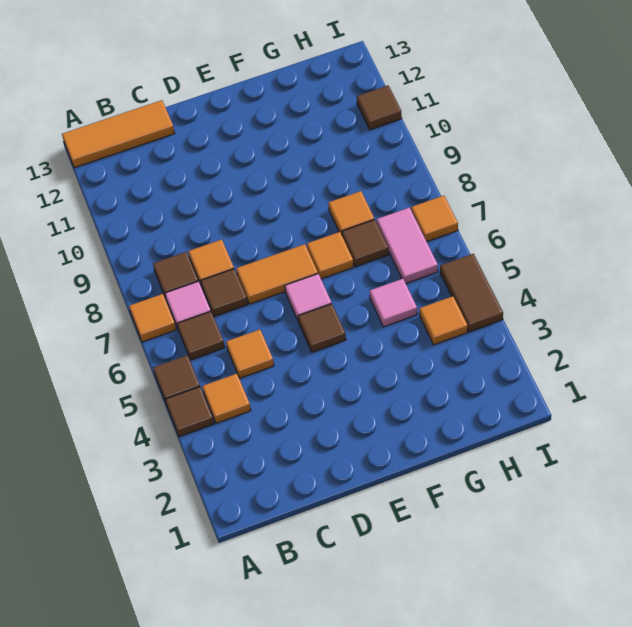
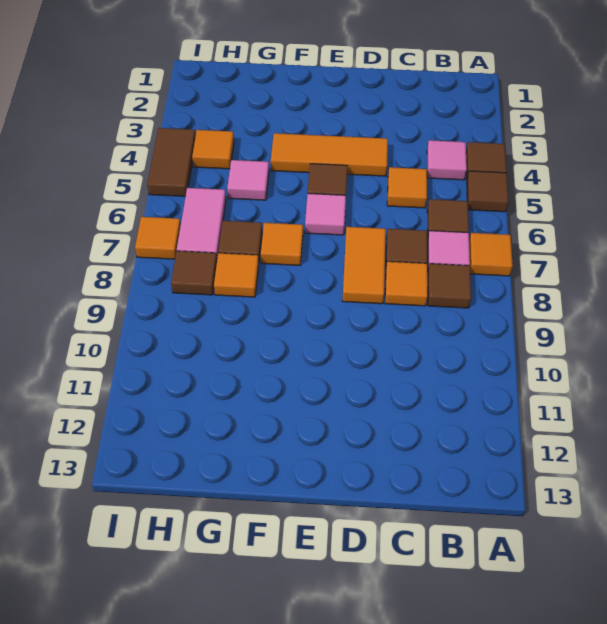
orange tile A13:C13 level 1 -> orange tile D4:F4 level 1
orange tile B4 level 1 -> pink tile B4 level 1
orange tile D7:E7 level 1 -> orange tile D7:D8 level 1
brown tile I11 level 1 -> brown tile H8 level 1

